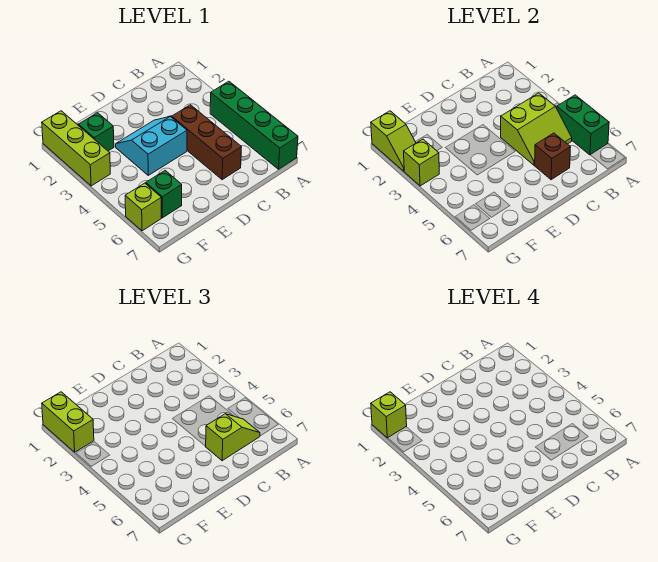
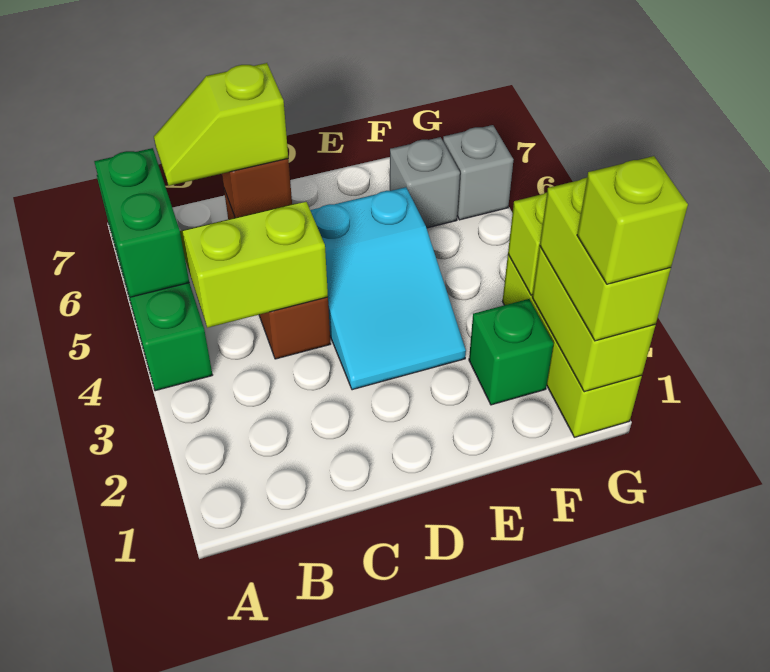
cyan slope D3:E4 level 1 top 4 -> cyan slope D3:E5 level 1 top 5
green brick F6 level 1 -> grey brick F6 level 1
lime slope G1:G2 level 2 top 1 -> lime brick G1:G2 level 2
lime brick G6 level 1 -> grey brick G6 level 1

